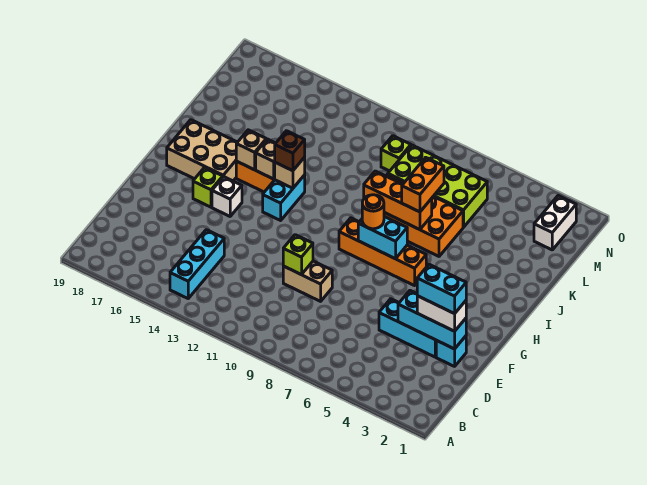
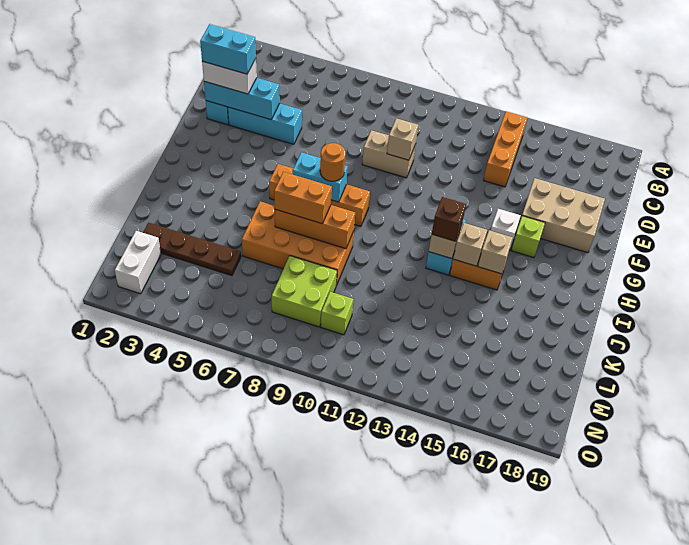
cyan brick B14:D14 level 1 -> orange brick B14:D14 level 1
lime brick E10 level 2 -> tan brick E10 level 2
tan brick H16:I18 level 1 -> tan brick E16:F18 level 1
orange brick J7:K7 level 3 -> orange brick J7:J8 level 3
none -> brown plate L2:L5 level 1
lime brick L6:M9 level 1 -> lime brick L8:M9 level 1

